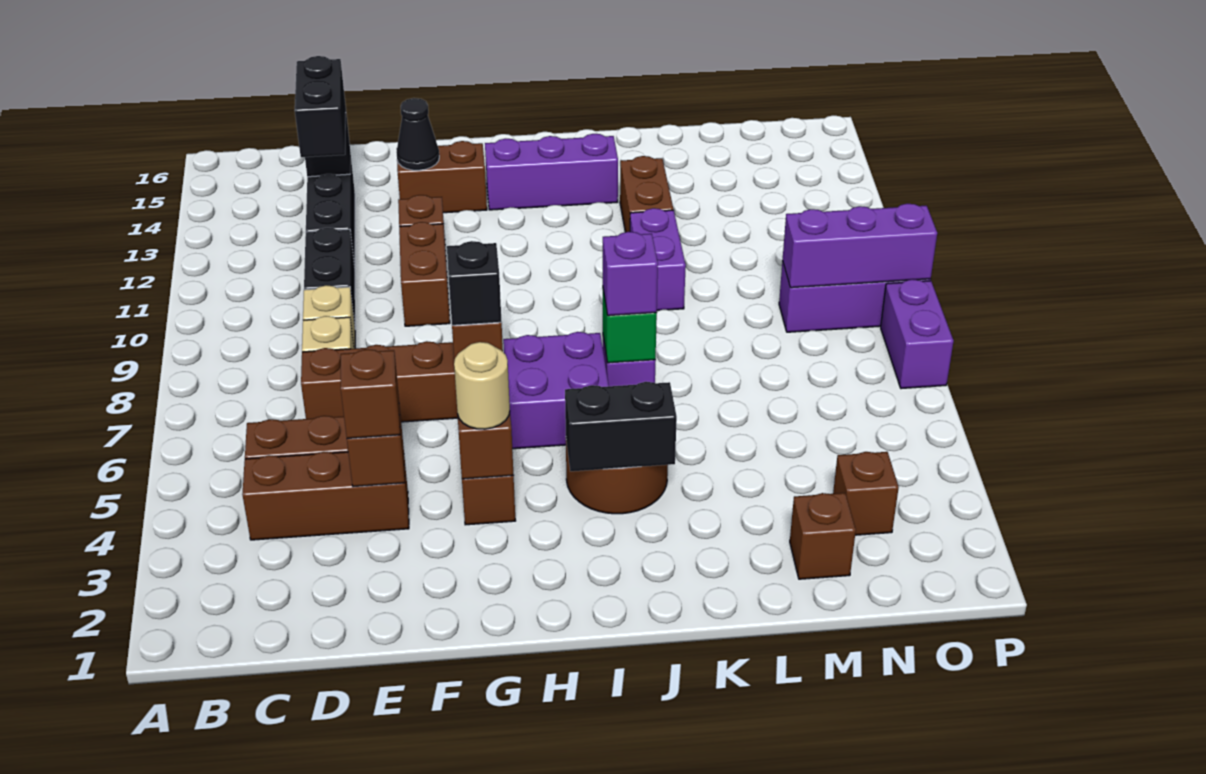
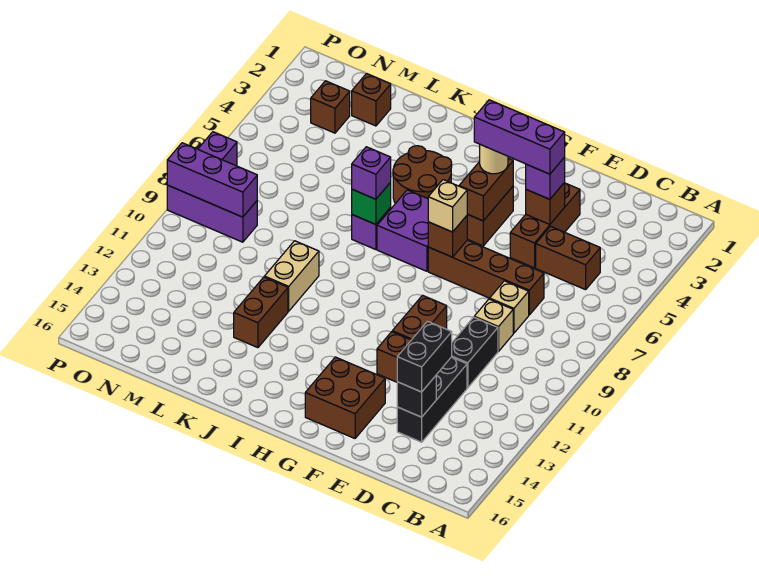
brown brick C4:E4 level 1 -> brown brick E3:E5 level 1
brown brick E4 level 3 -> purple brick E4 level 3
brown brick F14:G14 level 1 -> brown brick F14:G15 level 1
black cone F14 level 2 -> none
black brick G7 level 3 -> tan brick G7 level 3
purple brick H14:J14 level 1 -> purple brick E4:G4 level 4
black brick I4:J4 level 2 -> none
purple brick K10:K11 level 1 -> tan brick K10:K11 level 1

